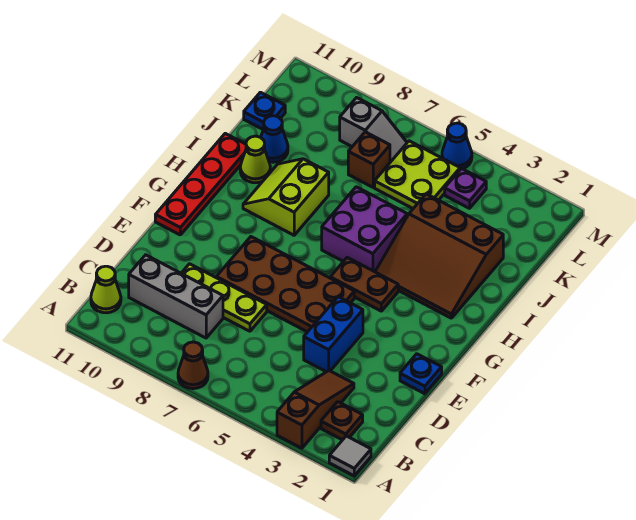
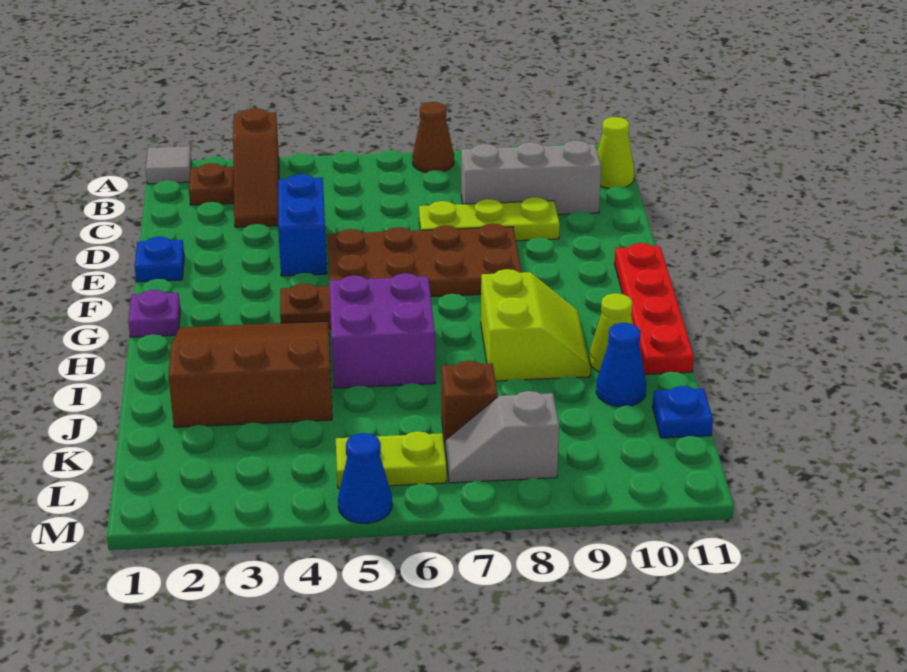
lime plate K5:L6 level 1 -> lime plate L5:L6 level 1
purple plate L4 level 1 -> purple plate G1 level 1

